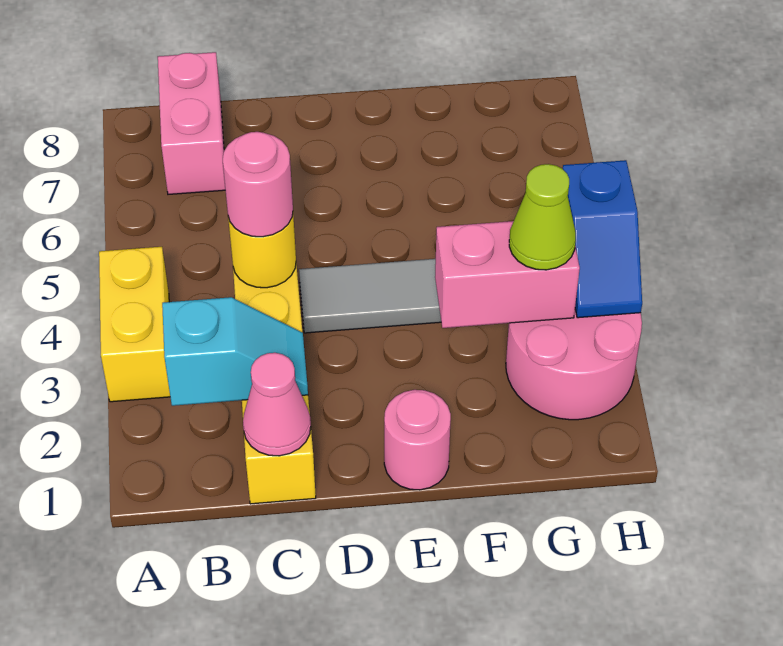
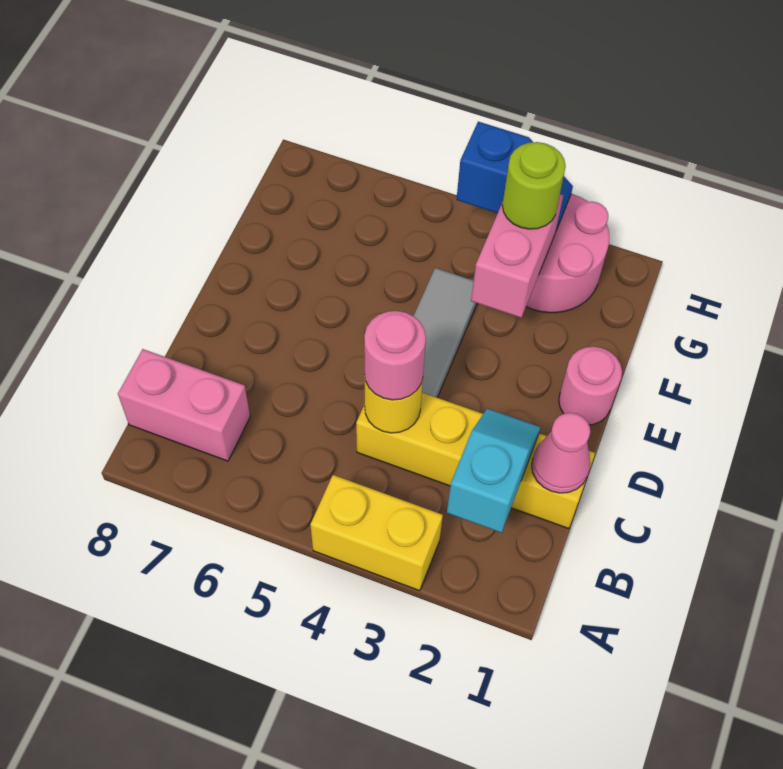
lime cone G3 level 3 -> lime round brick G3 level 3

